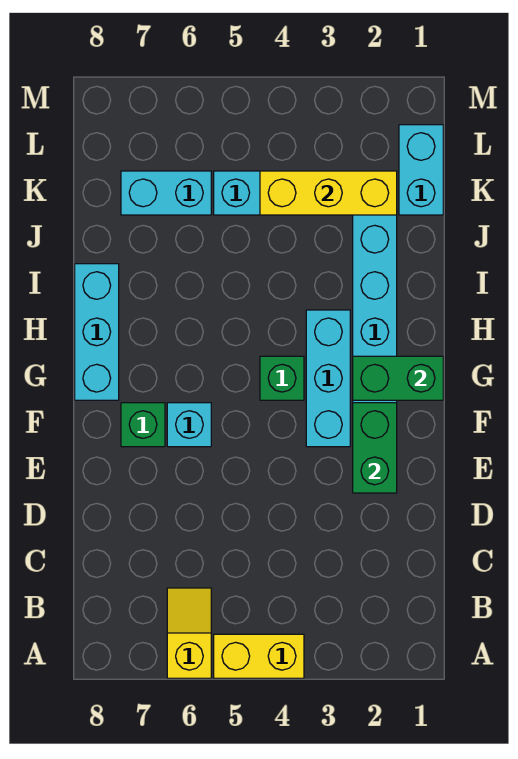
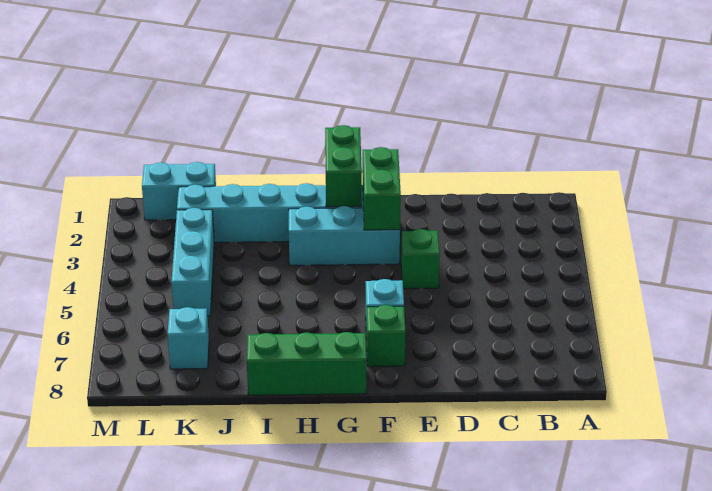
yellow brick A4:A5 level 1 -> none
yellow slope A6:B6 level 1 top A -> none
green brick E2:F2 level 2 -> green brick F2:F3 level 2
green brick G4 level 1 -> green brick E4 level 1
cyan brick G8:I8 level 1 -> green brick G8:I8 level 1
yellow brick K2:K4 level 2 -> none
cyan brick K6:K7 level 1 -> cyan brick K7 level 1

